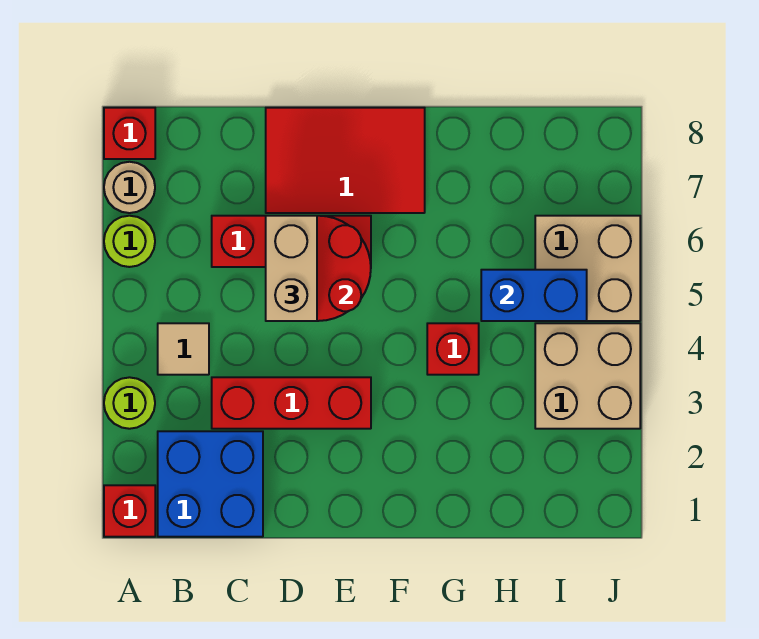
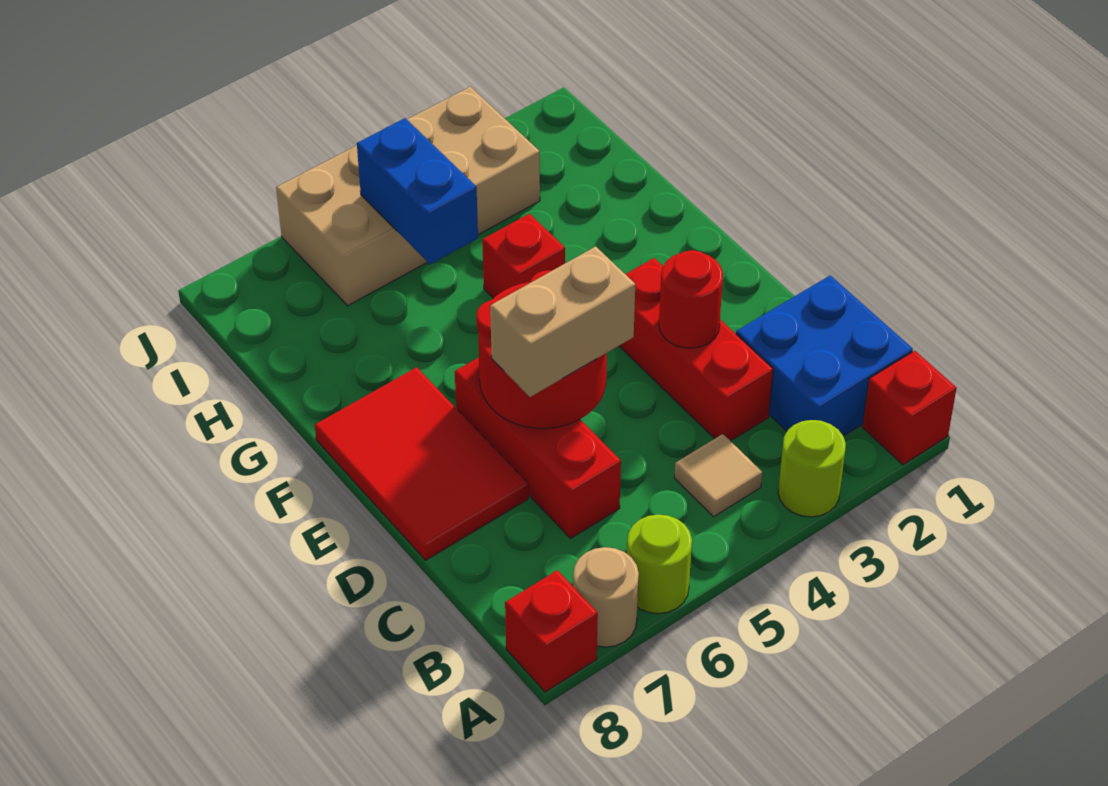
none -> red round brick D3 level 2

